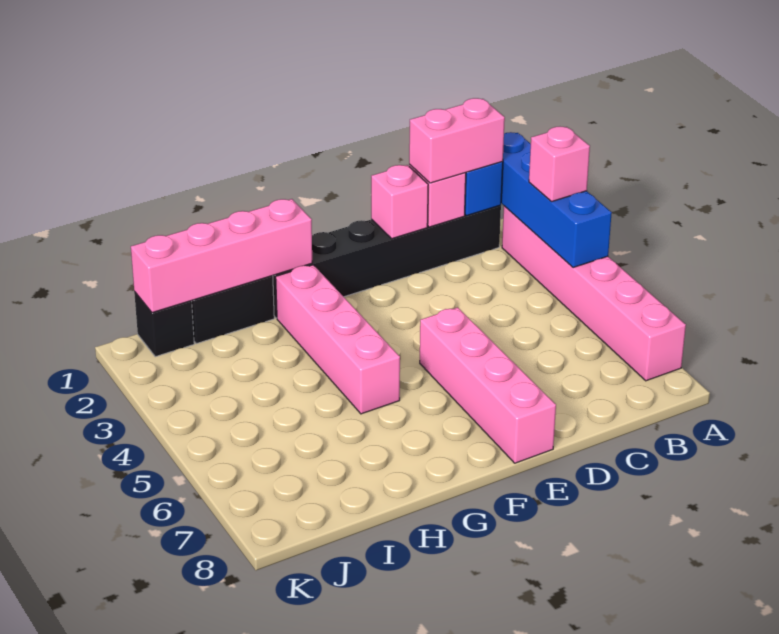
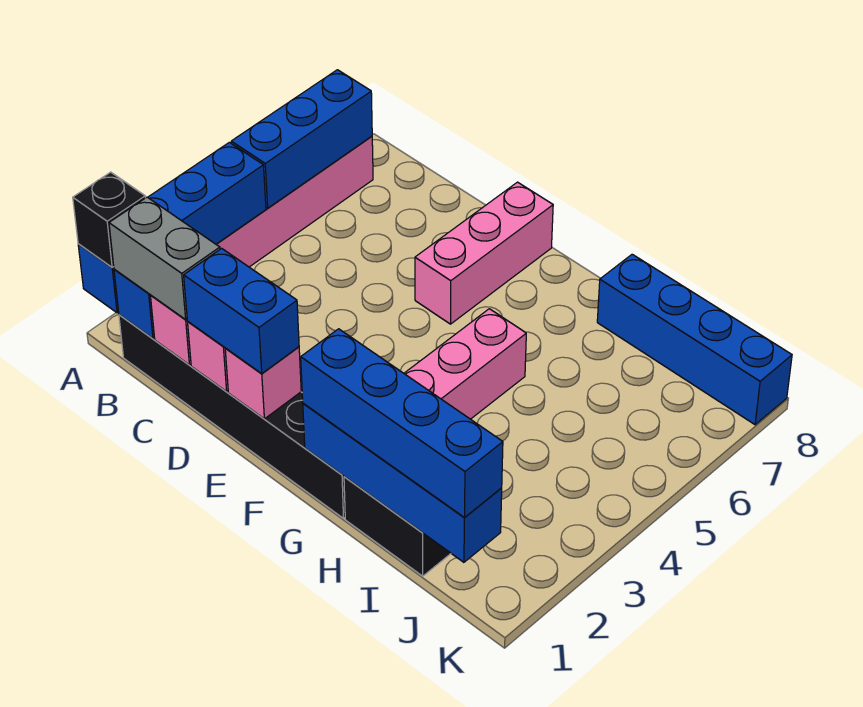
pink brick A3 level 3 -> pink brick E1 level 2
none -> blue brick A5:A7 level 2
pink brick B1:C1 level 3 -> grey brick B1:C1 level 3
none -> blue brick D1:E1 level 3
pink brick E5:E8 level 1 -> pink brick E6:E8 level 1
pink brick G1:J1 level 2 -> blue brick G1:J1 level 2
none -> blue brick G1:J1 level 3
none -> blue brick H8:K8 level 1
black brick J1 level 1 -> black brick A1 level 3

